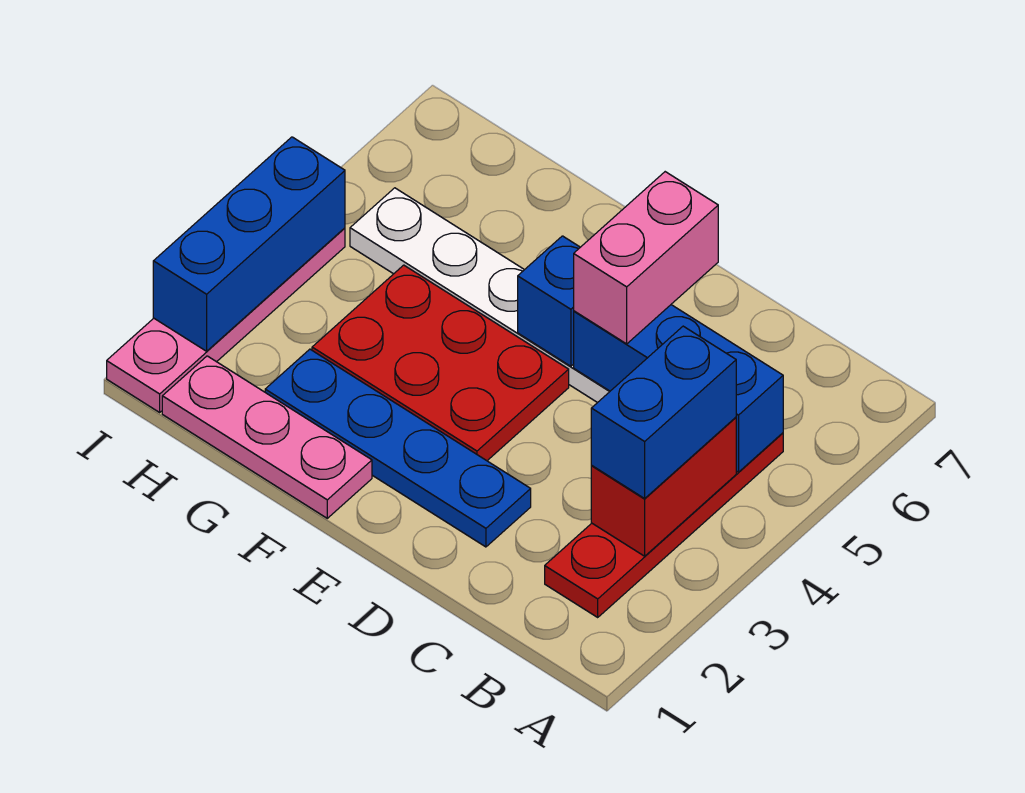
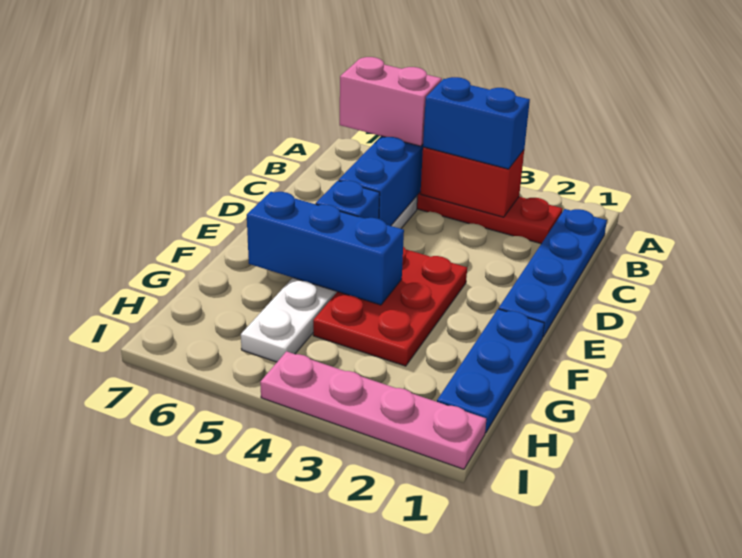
blue plate D2:G2 level 1 -> blue plate B1:E1 level 1
pink brick D5:D6 level 3 -> pink brick B5:B6 level 3
pink plate F1:H1 level 1 -> blue plate F1:H1 level 1
blue brick I2:I4 level 2 -> blue brick F4:F6 level 2

